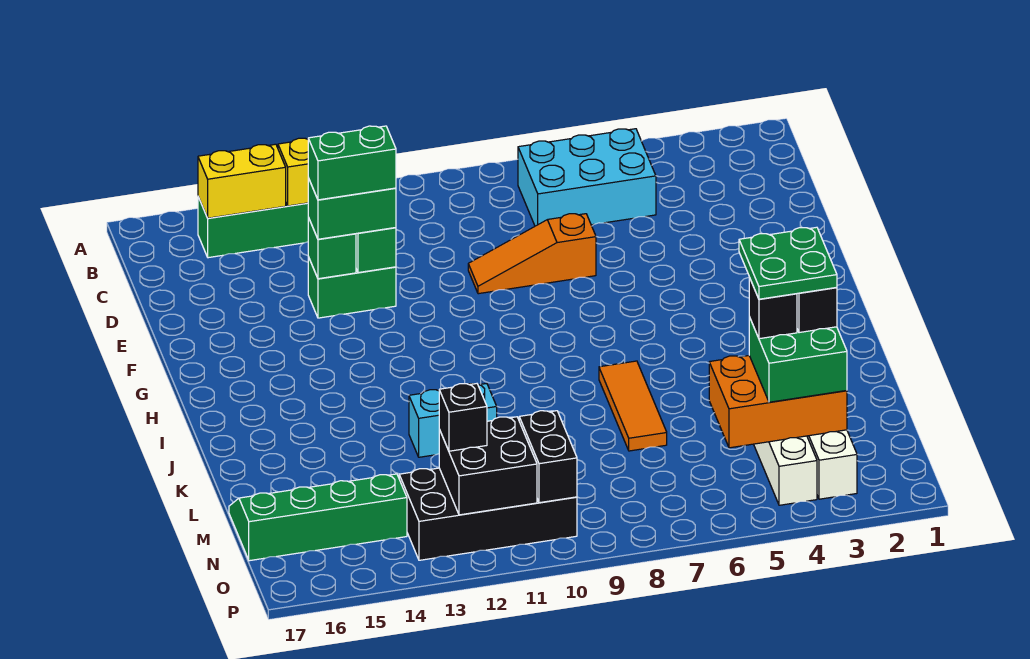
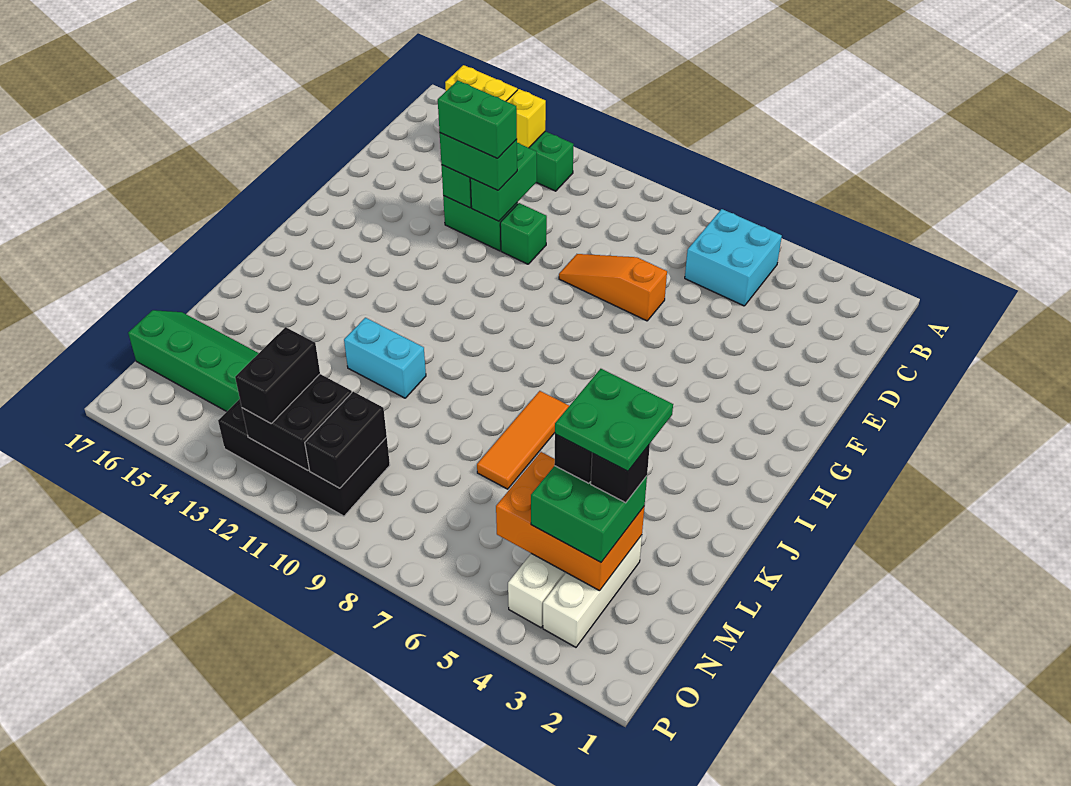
cyan brick B5:C7 level 1 -> cyan brick B5:C6 level 1
none -> green brick E11 level 1
black brick N12 level 3 -> black brick N12:O12 level 3

